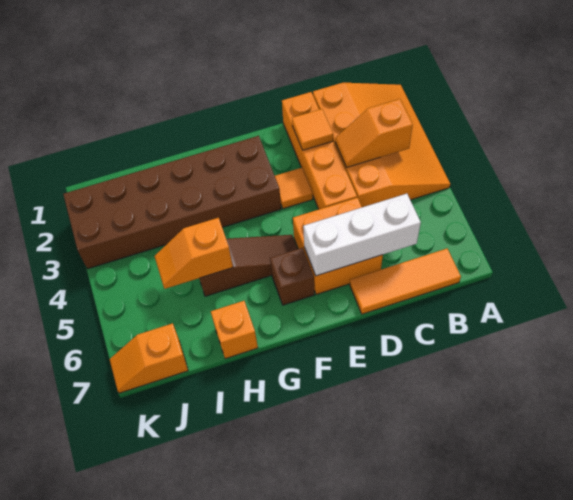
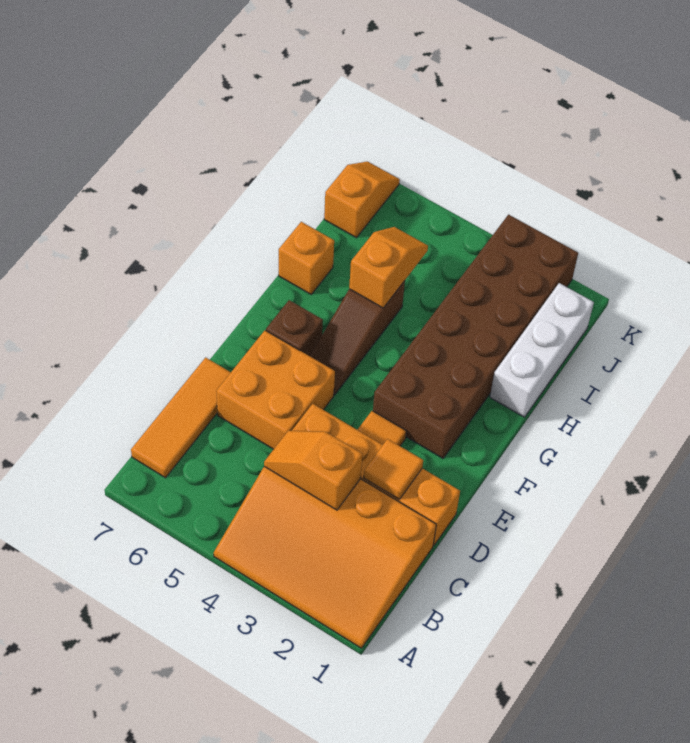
orange slope B3:C3 level 2 top B -> orange slope C3:C4 level 2 top 3
white brick C6:E6 level 2 -> white brick H1:J1 level 1

